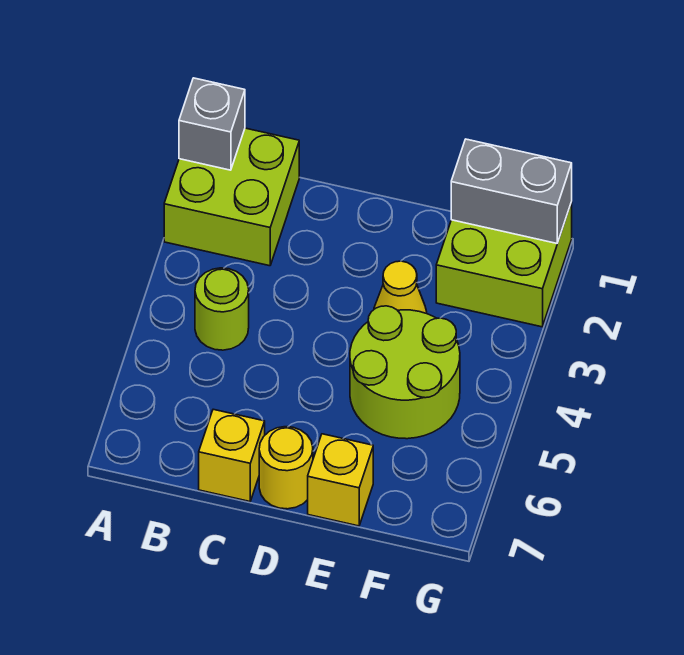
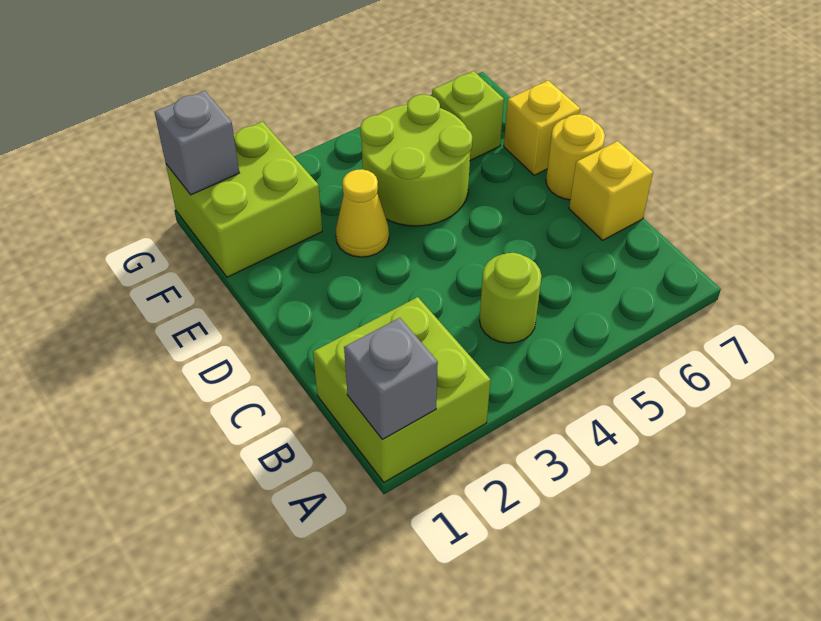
grey brick F1:G1 level 2 -> grey brick G1 level 2
none -> lime brick F6 level 1

